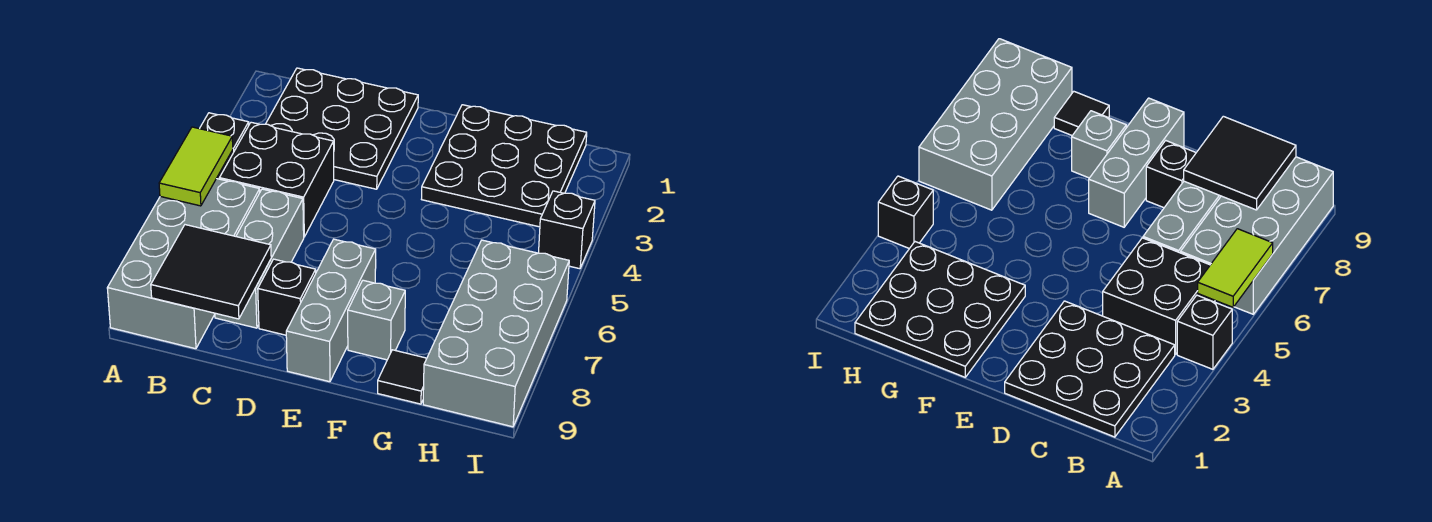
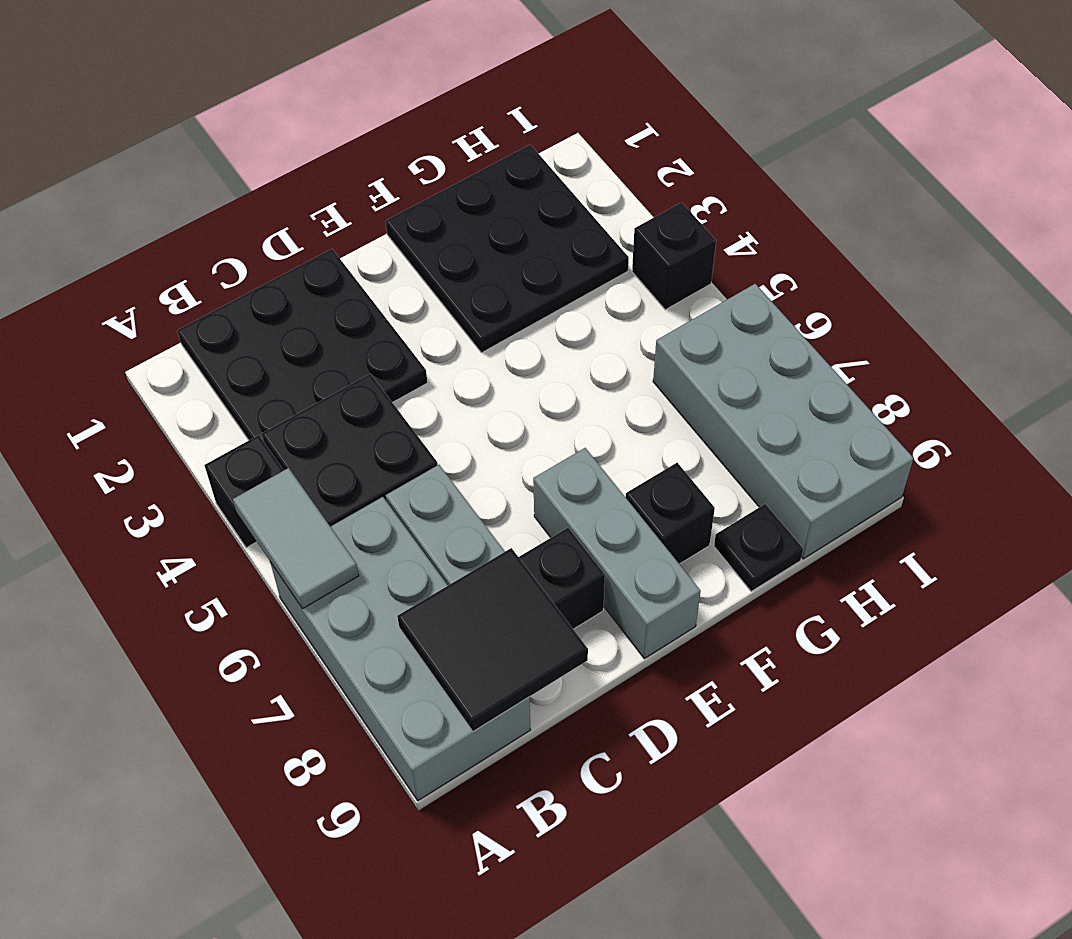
lime tile A5:A6 level 2 -> grey tile A5:A6 level 2
grey brick F8 level 1 -> black brick F8 level 1
black tile G9 level 1 -> black plate G9 level 1

